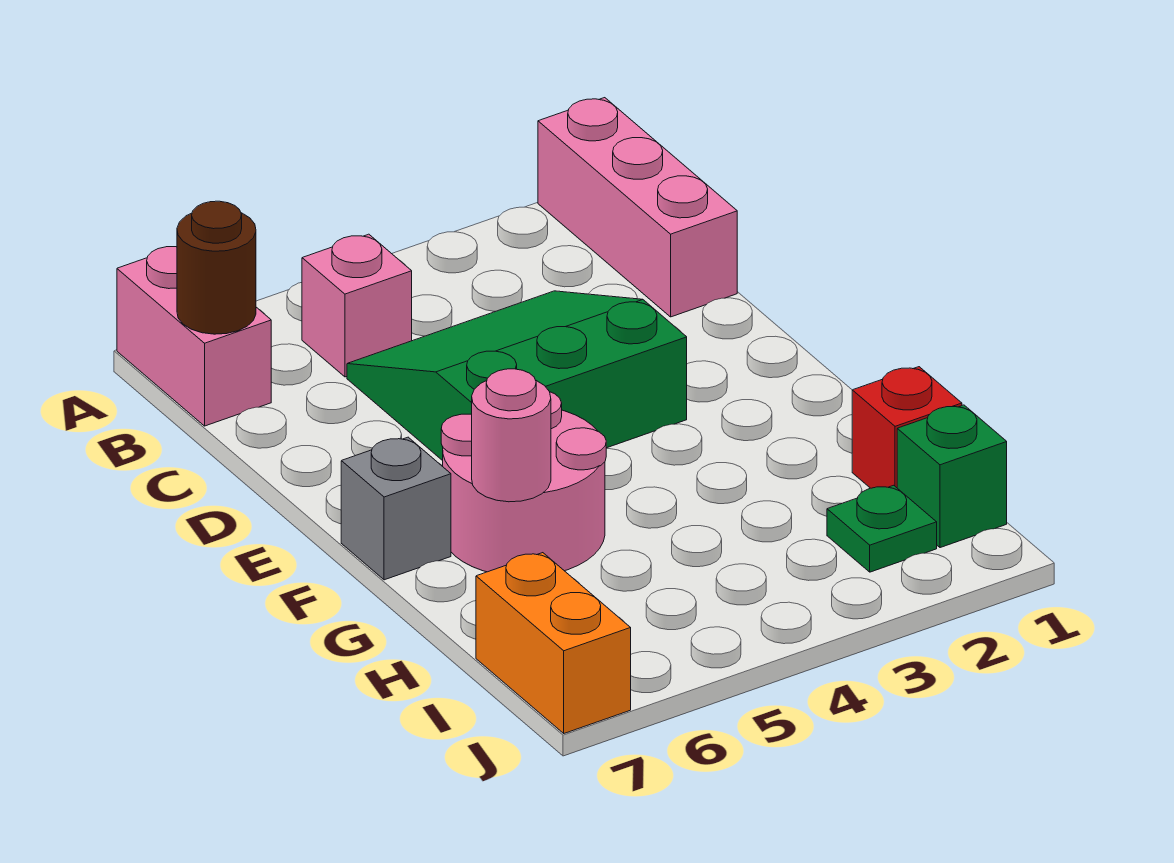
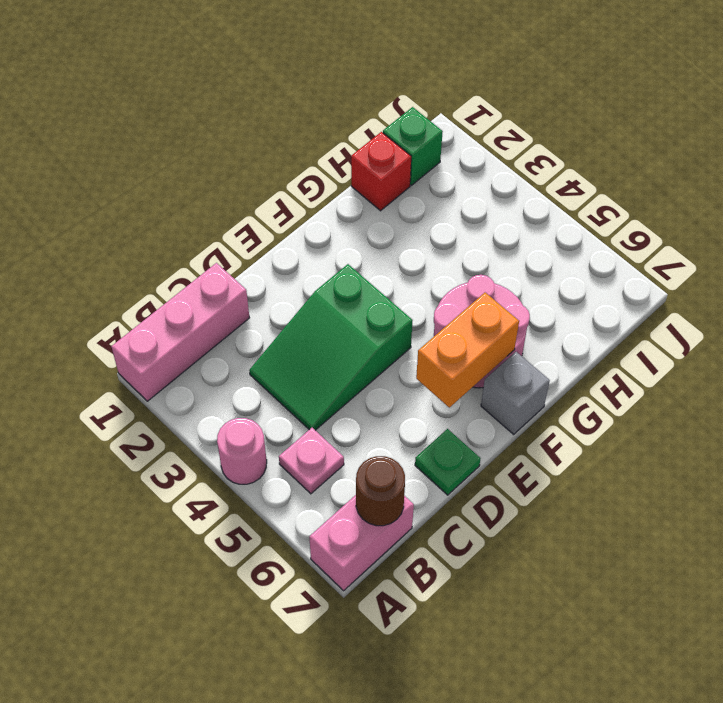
pink brick B5 level 1 -> pink plate B5 level 1
green slope C3:E5 level 1 top E -> green slope C3:E4 level 1 top E
pink round brick G6 level 2 -> pink round brick A4 level 1
green plate I2 level 1 -> green plate D7 level 1
orange brick I7:J7 level 1 -> orange brick E6:F6 level 2

